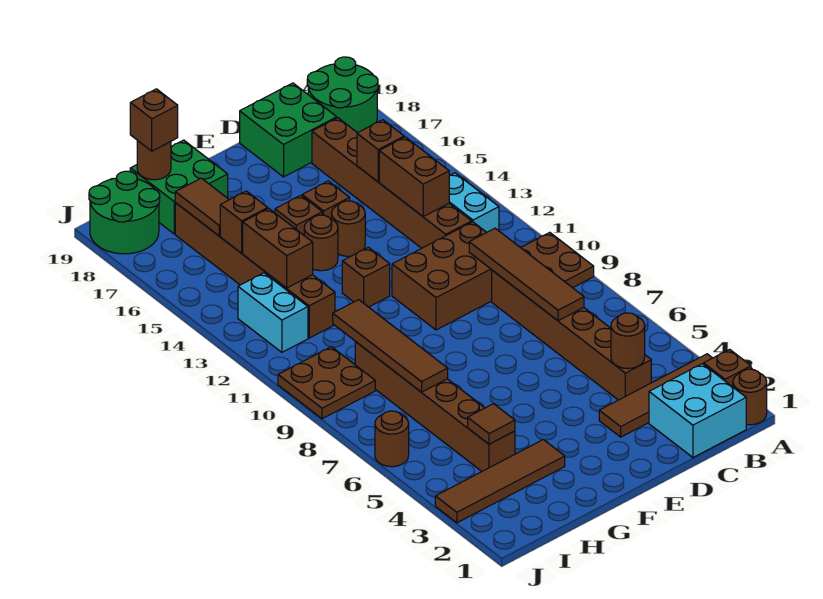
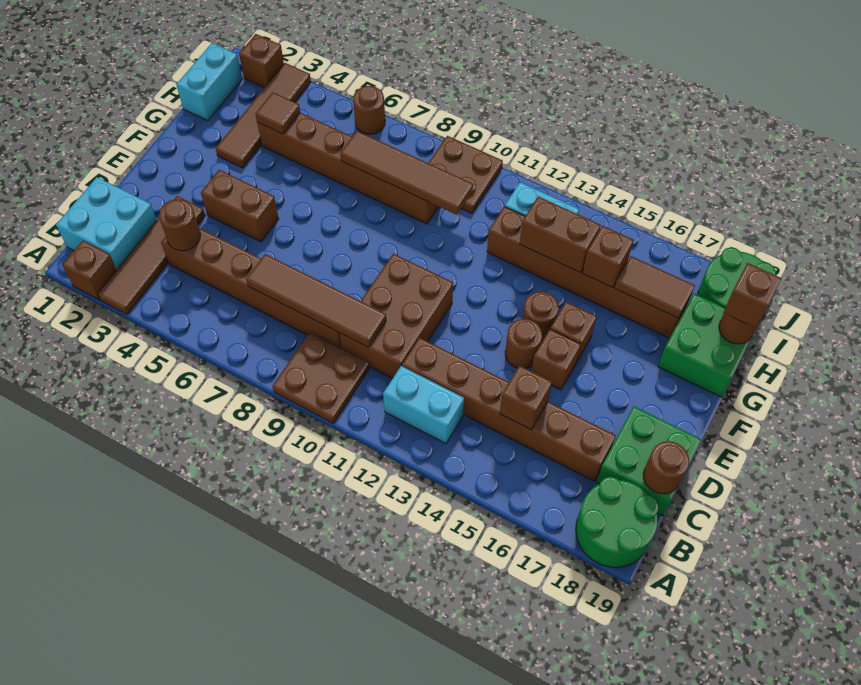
brown round brick A1 level 1 -> brown round brick C19 level 2
brown brick C13:C14 level 2 -> brown brick E4:E5 level 1
brown brick F12 level 1 -> brown brick J2 level 1
none -> cyan brick H1:I1 level 1

